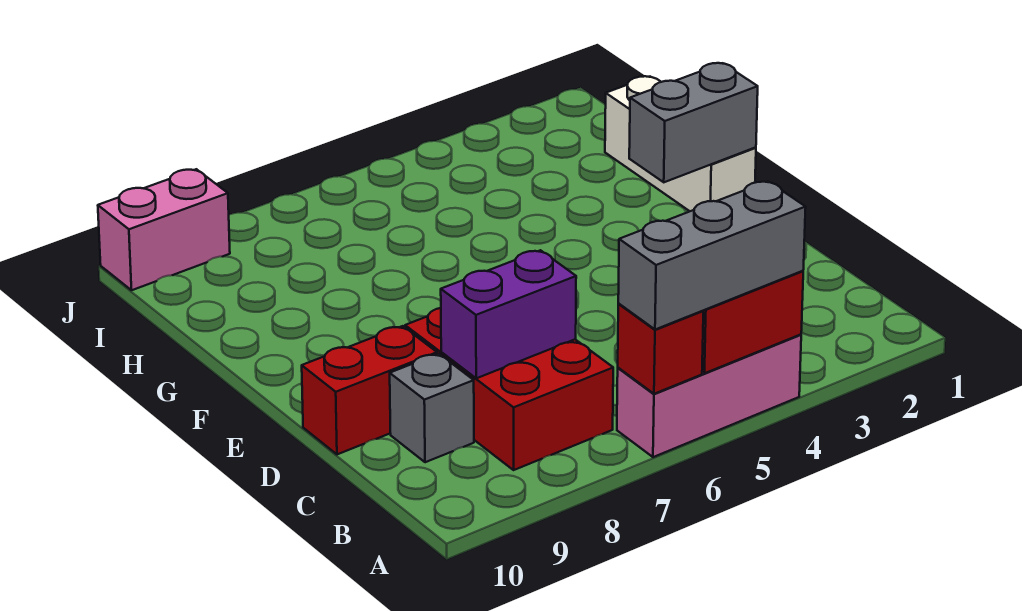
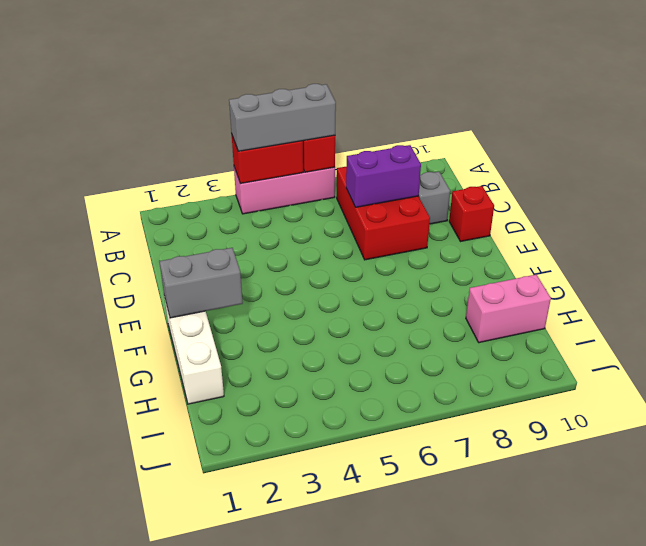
red brick D9:D10 level 1 -> red brick D10 level 1
pink brick J9:J10 level 1 -> pink brick H9:H10 level 1

